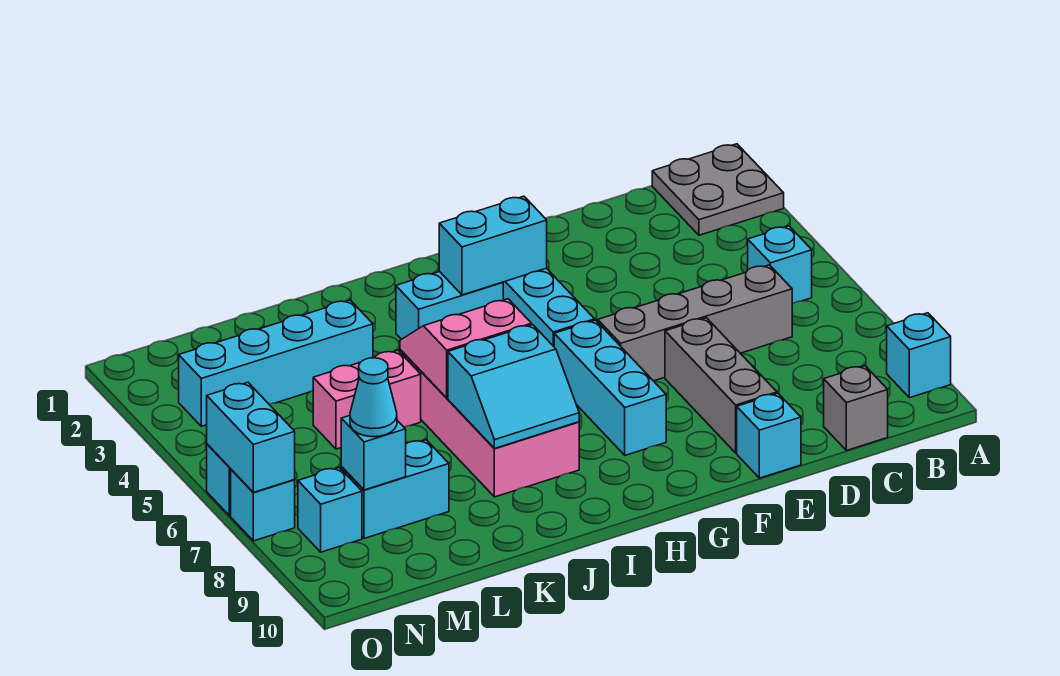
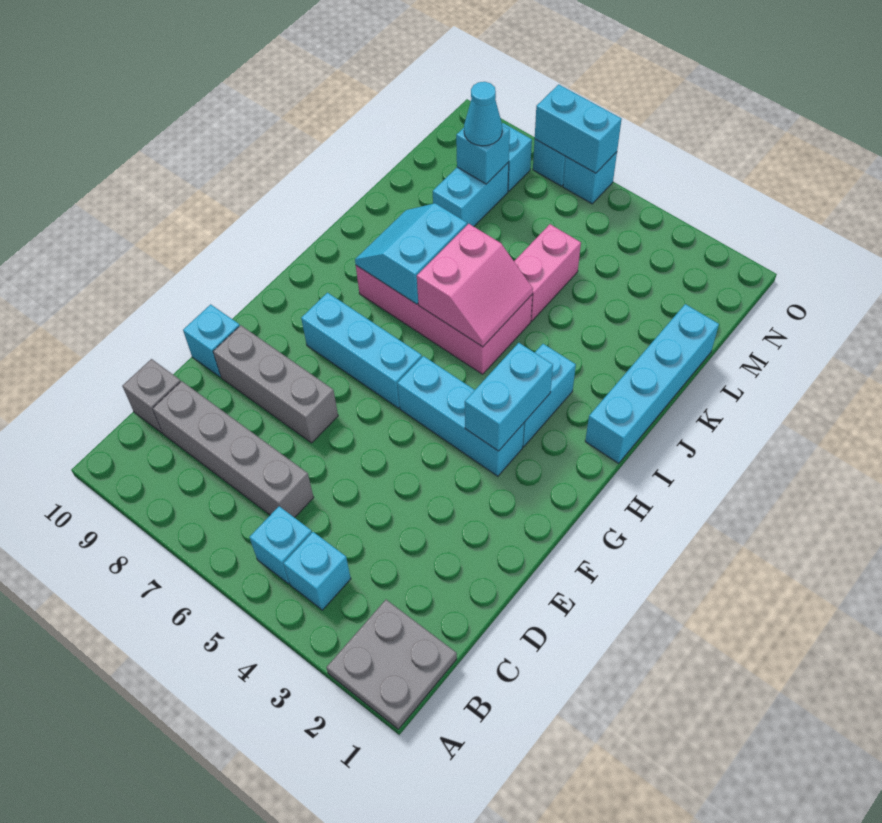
cyan brick A9 level 1 -> cyan brick B4 level 1
grey brick C6:F6 level 1 -> grey brick C6:C9 level 1
cyan brick K3:N3 level 1 -> cyan brick I1:L1 level 1

